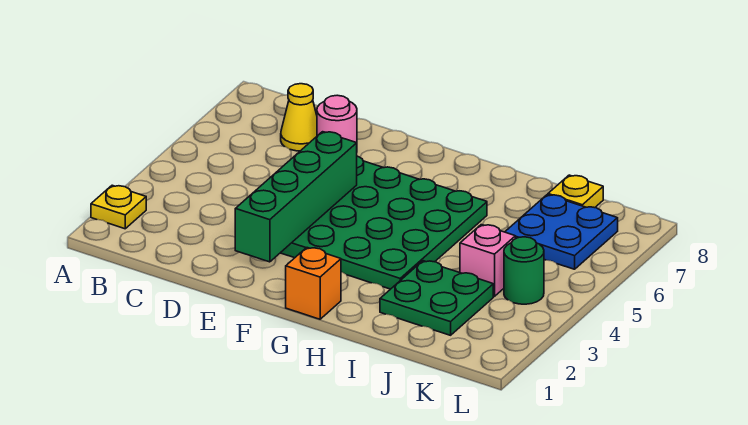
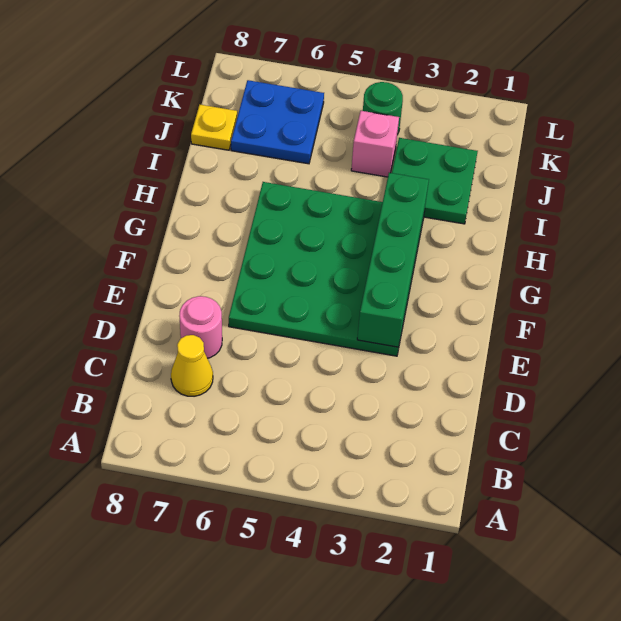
yellow plate A2 level 1 -> none
green brick E2:E5 level 2 -> green brick E3:H3 level 2
orange brick G1 level 1 -> none

